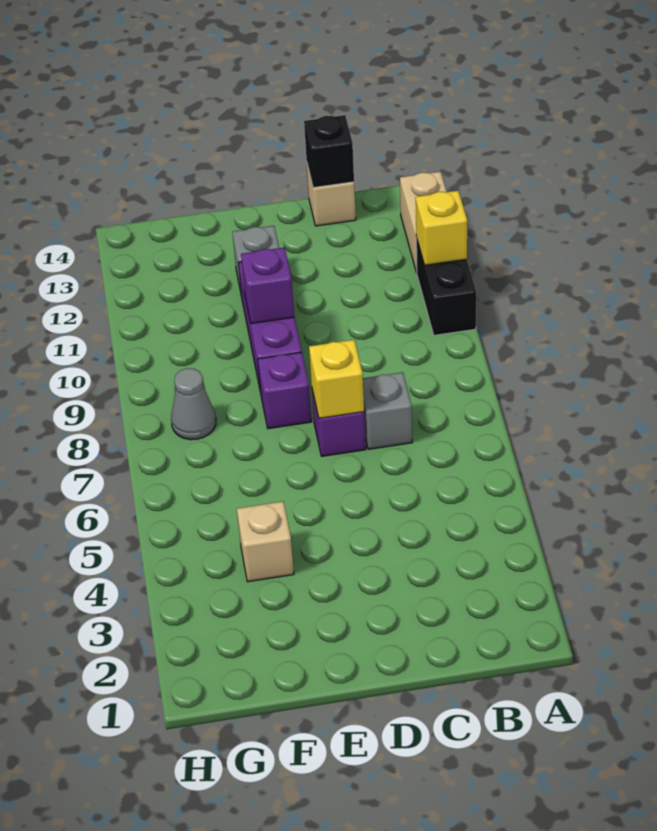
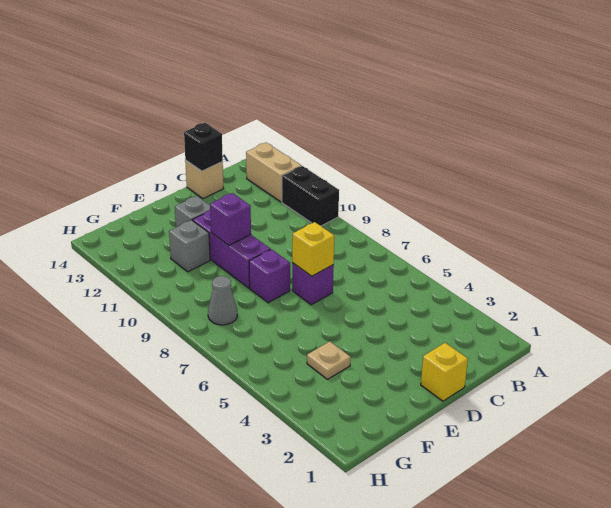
yellow brick A11 level 2 -> yellow brick D1 level 1
grey brick C7 level 1 -> grey brick F11 level 1
tan brick F4 level 1 -> tan plate F4 level 1

